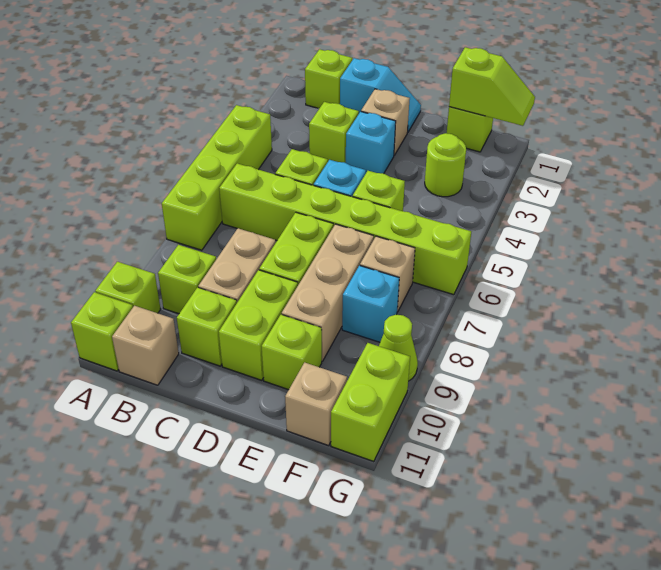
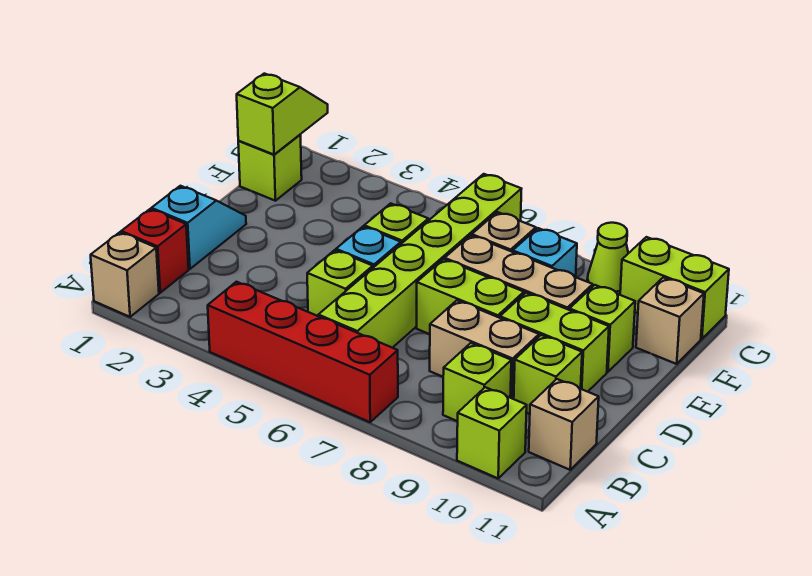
lime brick A4:A7 level 1 -> red brick A4:A7 level 1
lime brick A11 level 1 -> none
lime brick B1 level 1 -> red brick B1 level 1
lime brick C3 level 1 -> none
tan brick D2 level 1 -> tan brick A1 level 1
cyan brick D3 level 1 -> none
lime round brick F3 level 1 -> none

